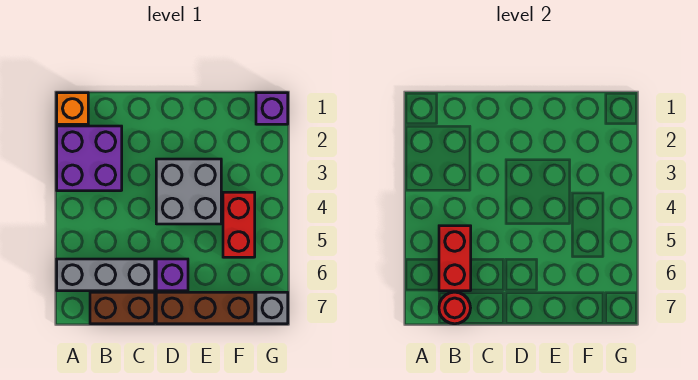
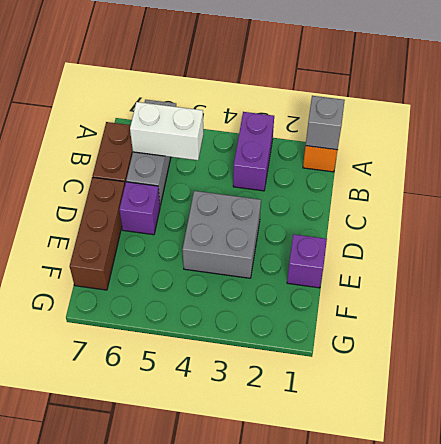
purple brick A2:B3 level 1 -> purple brick A3:B3 level 1
red brick B5:B6 level 2 -> white brick B5:B6 level 2
red round brick B7 level 2 -> none
red brick F4:F5 level 1 -> none
purple brick G1 level 1 -> purple brick E1 level 1
grey brick G7 level 1 -> grey brick A1 level 2

